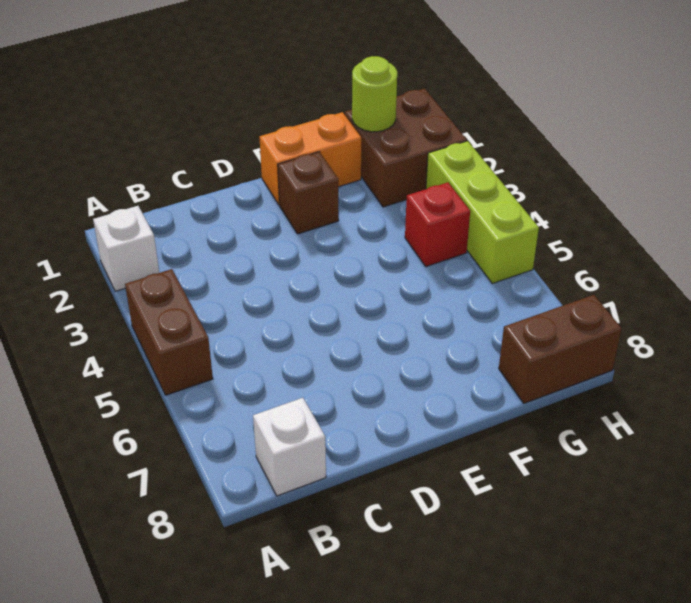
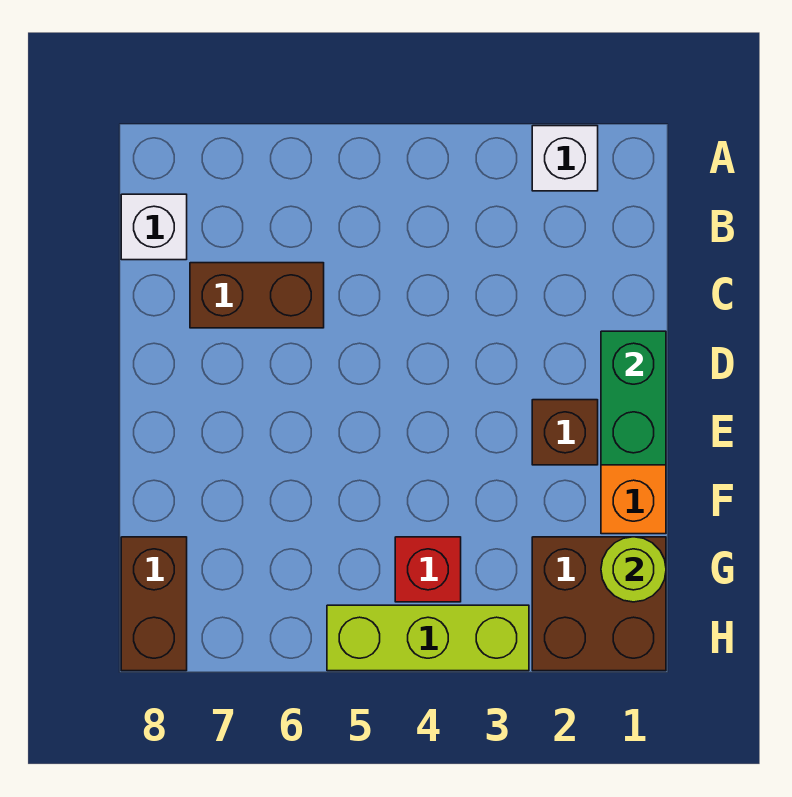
brown brick A4:A5 level 1 -> brown brick C6:C7 level 1
none -> green brick D1:E1 level 2

